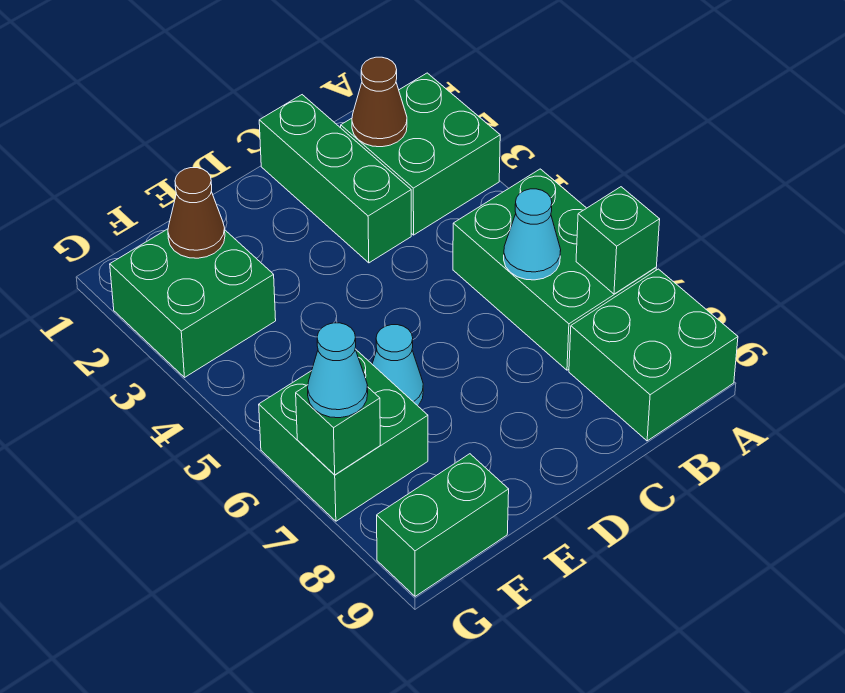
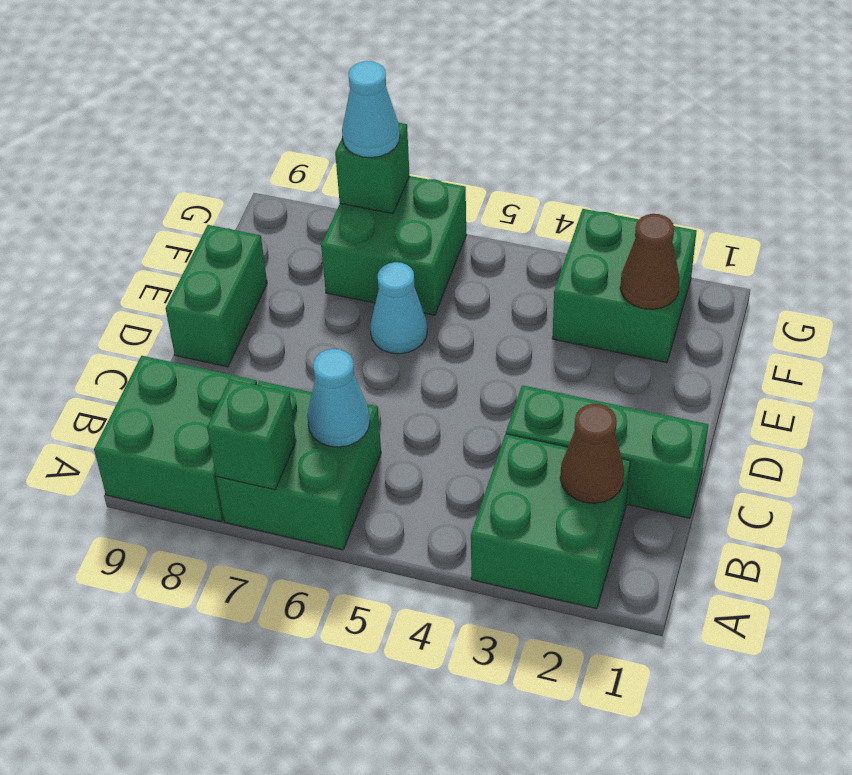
green brick A5:B7 level 1 -> green brick A6:B7 level 1
green brick F9:G9 level 1 -> green brick D9:E9 level 1

